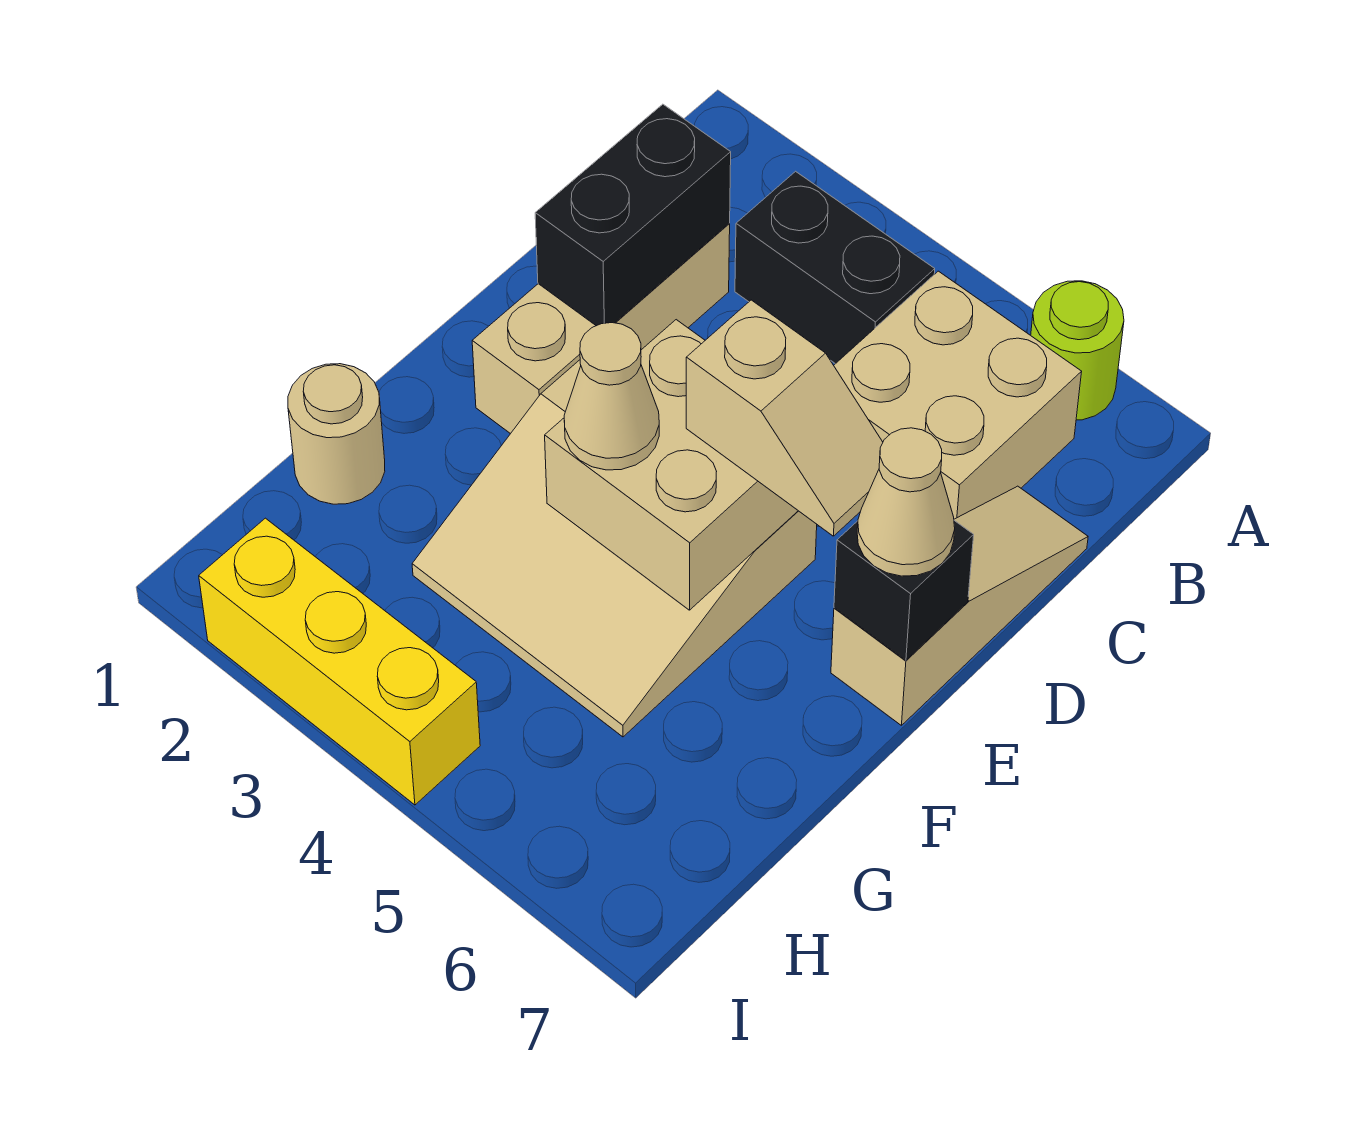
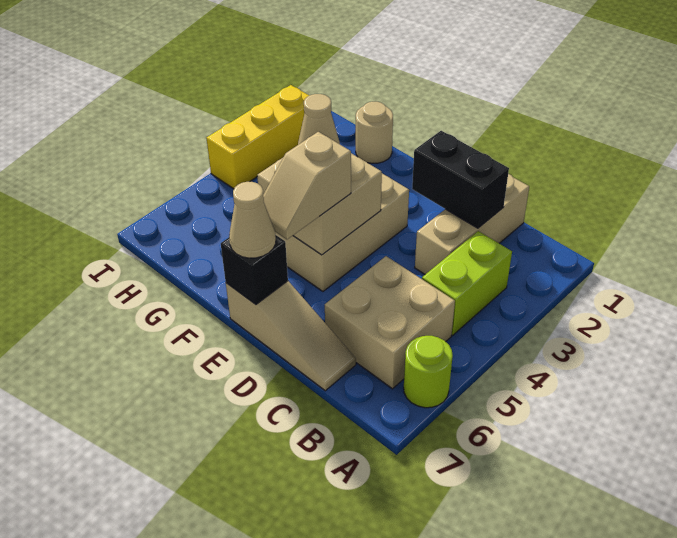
black brick B3:B4 level 1 -> lime brick B3:B4 level 1
tan brick C2:E2 level 1 -> tan brick C1:C3 level 1

